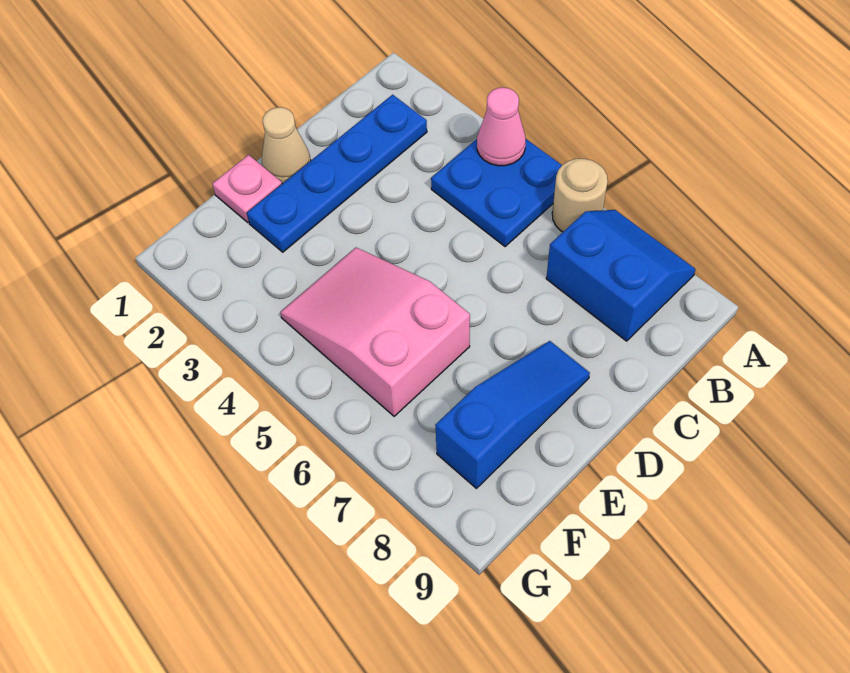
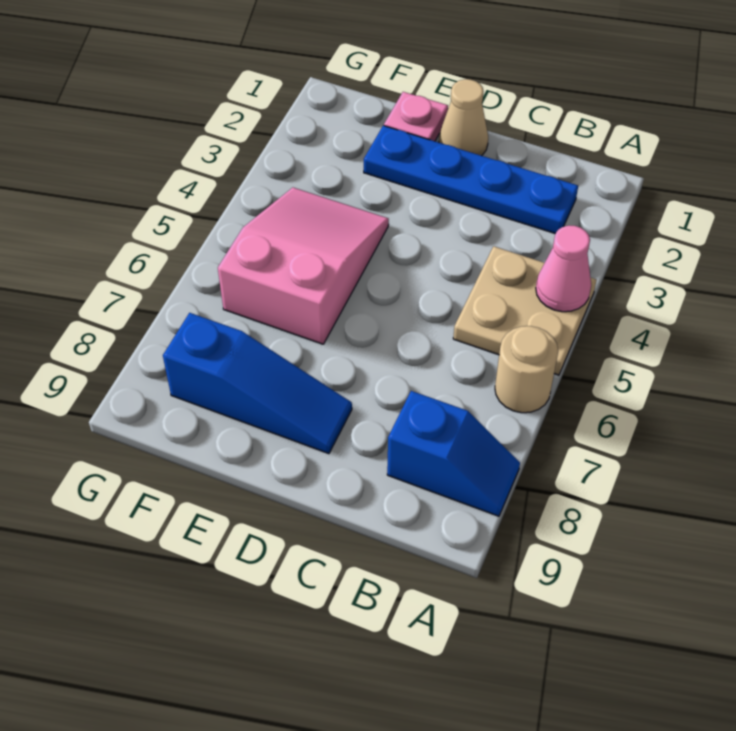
blue plate A4:B5 level 1 -> tan plate A4:B5 level 1
blue slope A7:B8 level 1 top B -> blue slope A8:B8 level 1 top B

